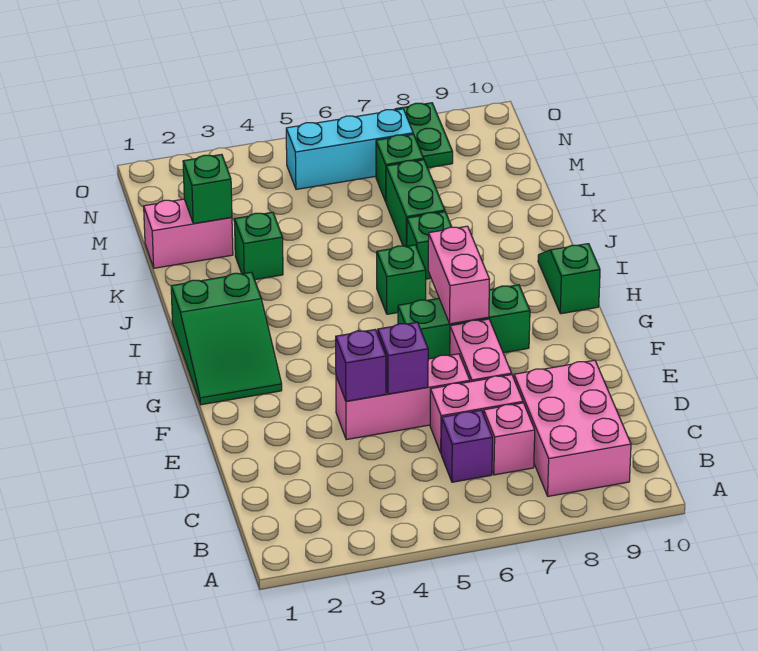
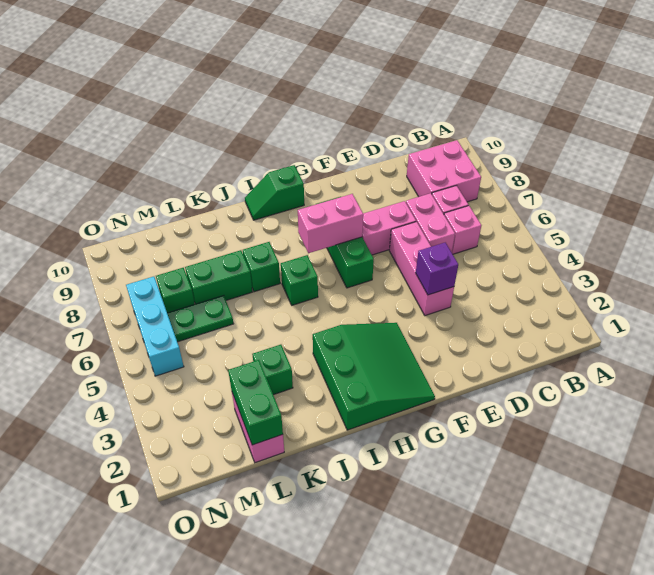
pink brick B8:D9 level 1 -> pink brick B8:C9 level 1
purple brick C6 level 1 -> pink brick C6 level 1
purple brick E5 level 2 -> none
green slope G1:I2 level 1 top I -> green slope G1:I3 level 1 top I
green brick L2 level 2 -> green brick L1:L2 level 2
green plate N8:O8 level 1 -> green plate L6:M6 level 1

